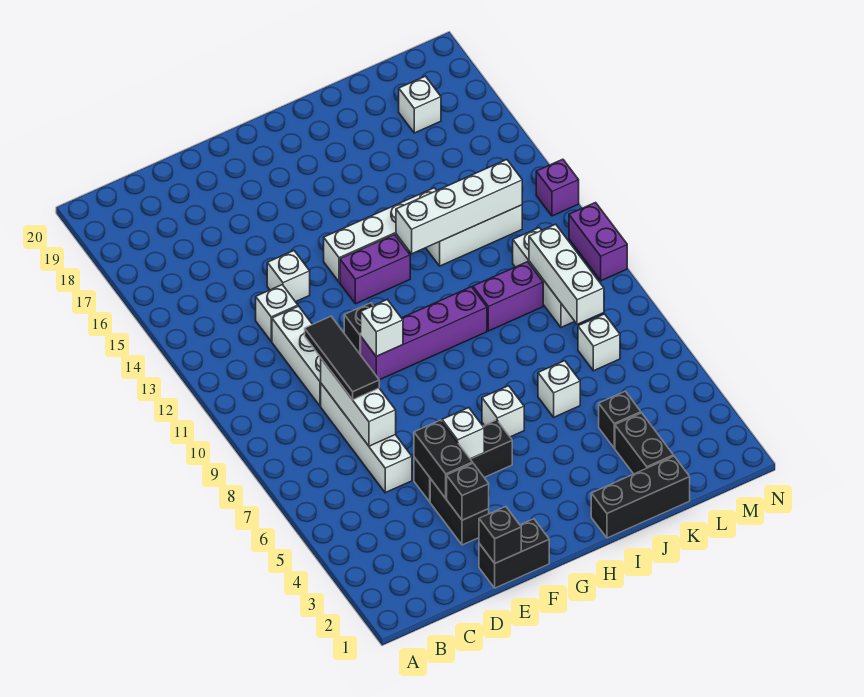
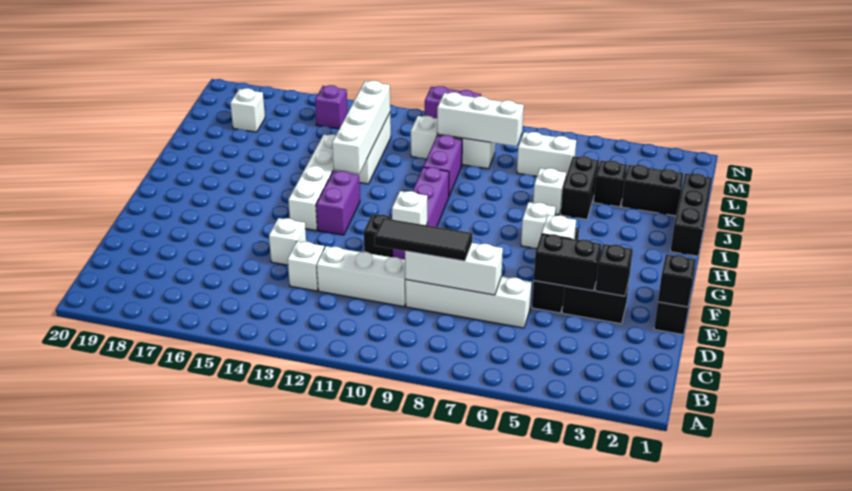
none -> black brick J5:K5 level 1
white brick L7 level 1 -> white brick L6:L7 level 1
purple brick N13 level 1 -> purple brick M15 level 1

